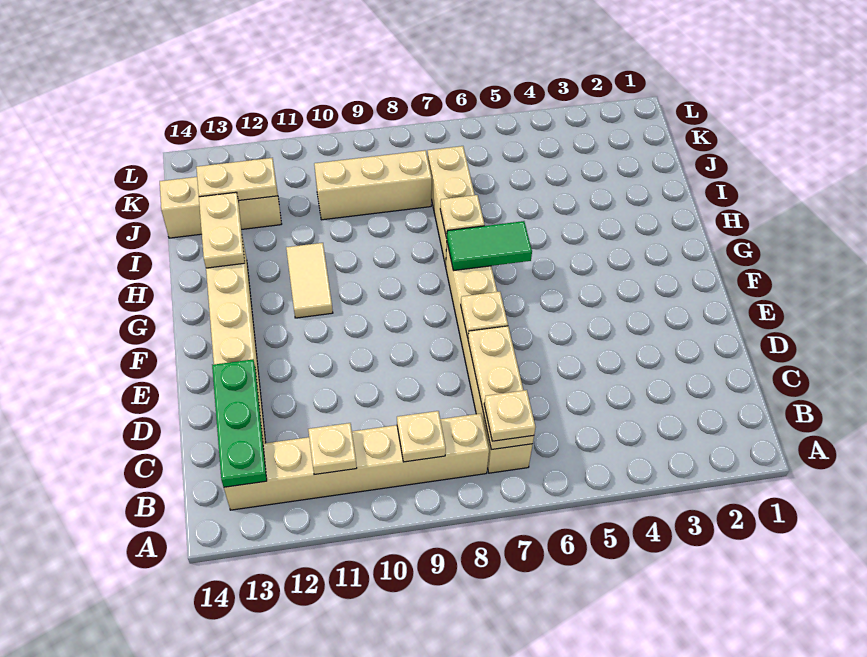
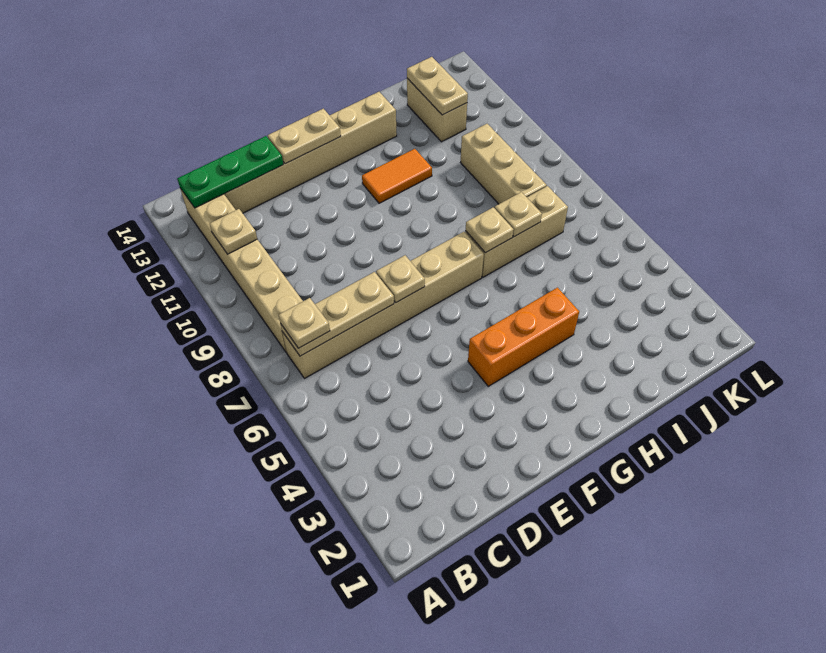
tan plate B9 level 2 -> tan plate I7 level 2
none -> orange brick F4:H4 level 1
green tile G6:G7 level 2 -> none
tan tile G11:H11 level 1 -> orange tile G11:H11 level 1
tan plate H13:I13 level 2 -> tan plate E13:F13 level 2
tan brick J12:J14 level 1 -> tan brick J12:J13 level 1

